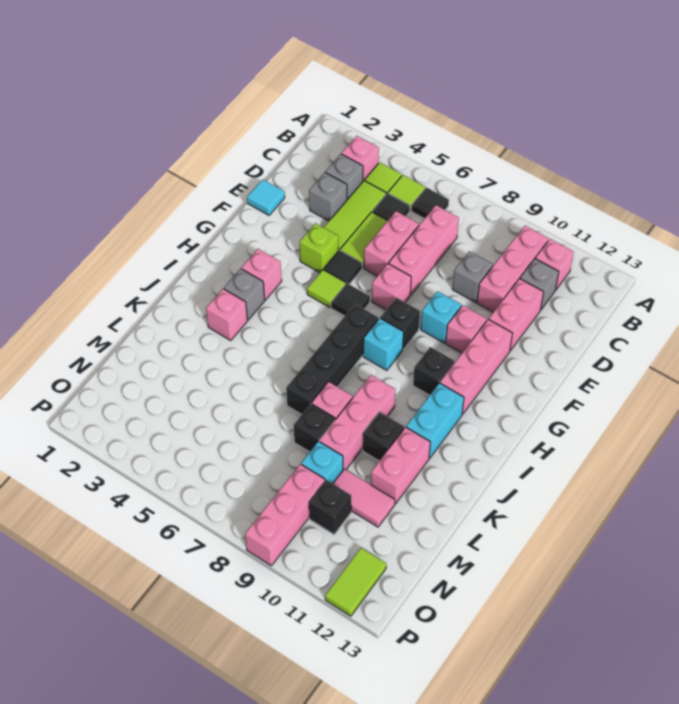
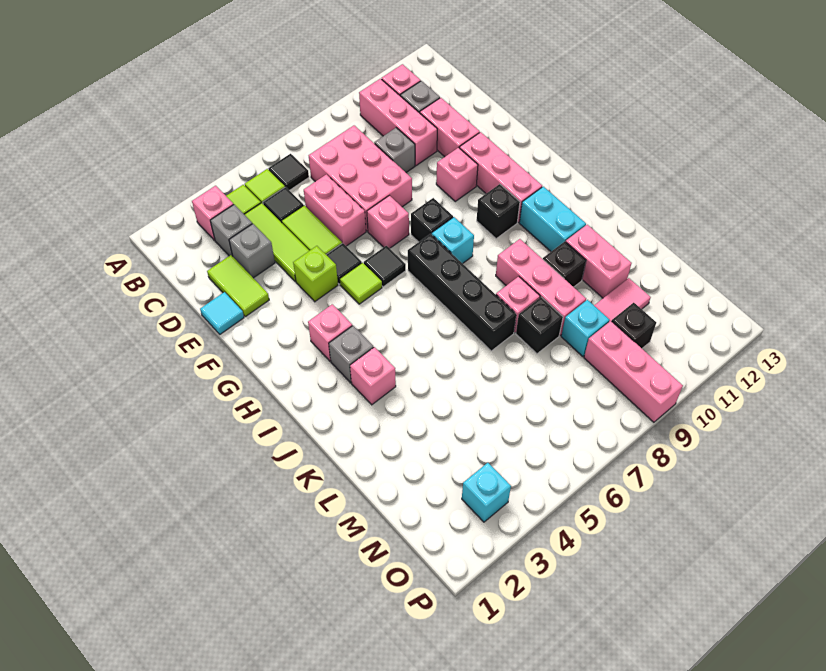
pink brick C7:E7 level 1 -> pink brick C7:E8 level 1
cyan brick F9 level 1 -> cyan brick O3 level 1
lime tile O12:P12 level 1 -> lime tile D2:E2 level 1

